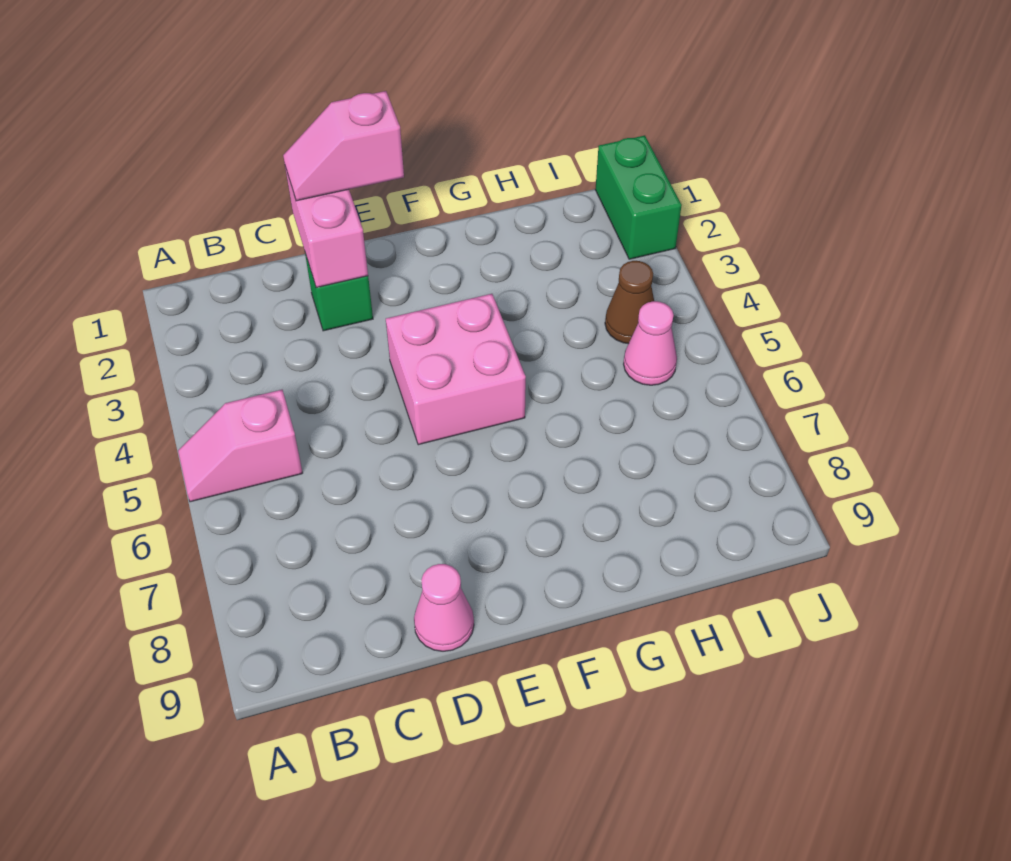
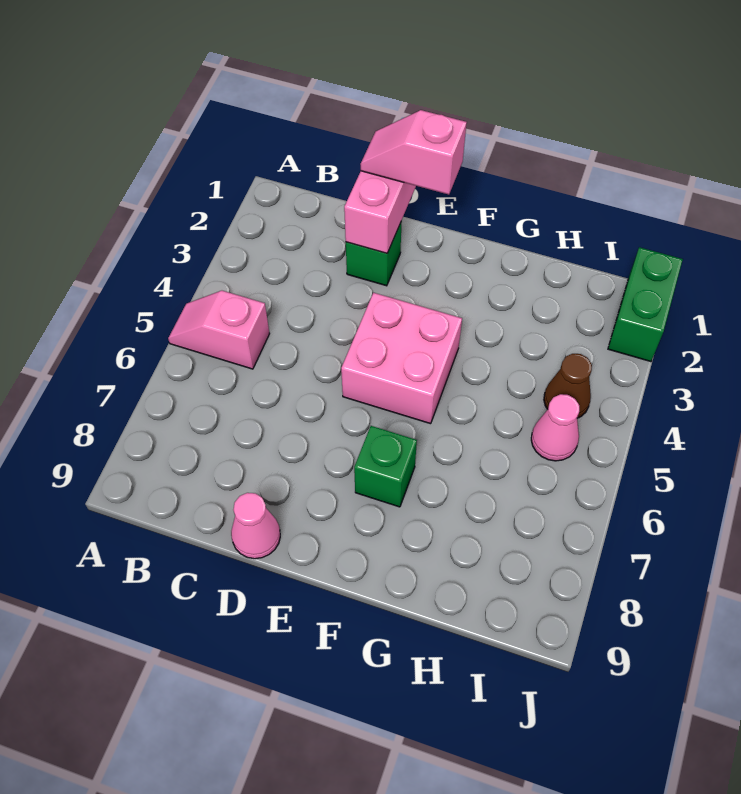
none -> green brick F7 level 1

